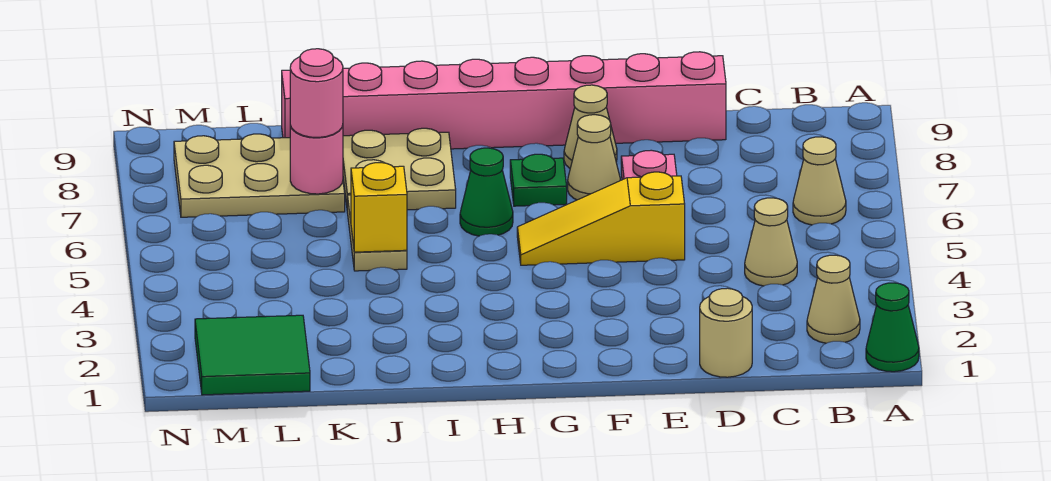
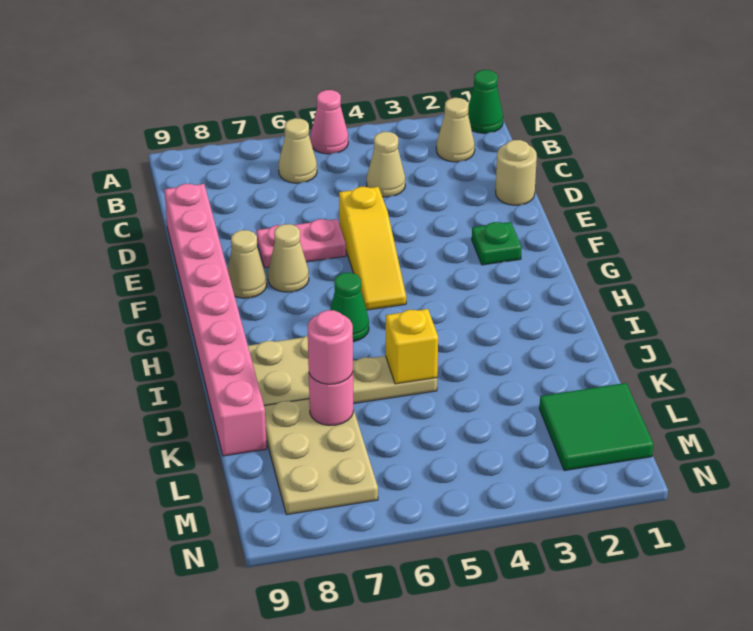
none -> pink cone A5 level 1
green plate G7 level 1 -> green plate F2 level 1

